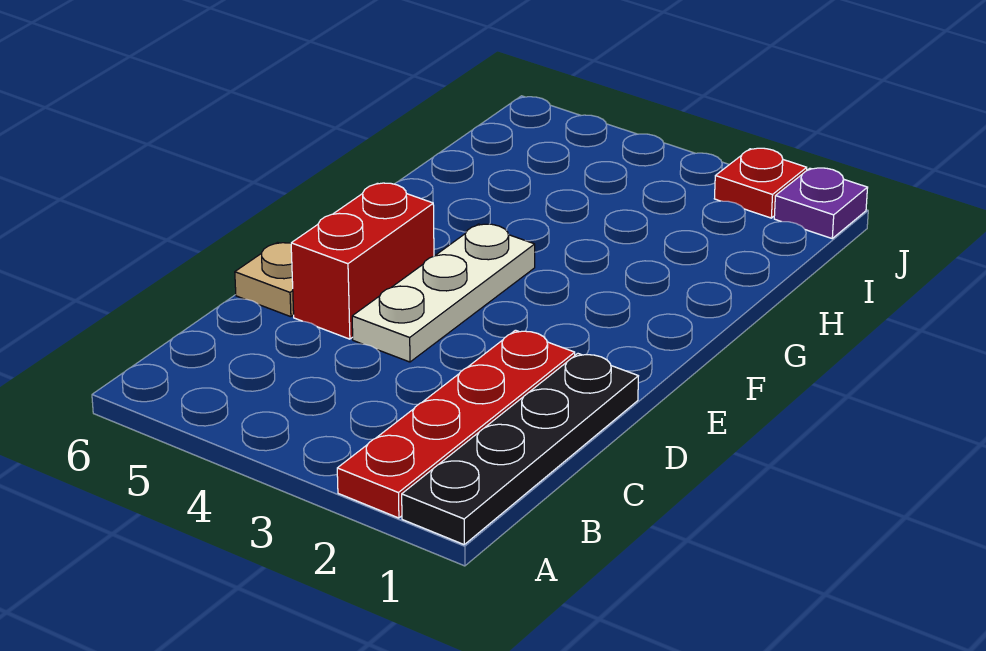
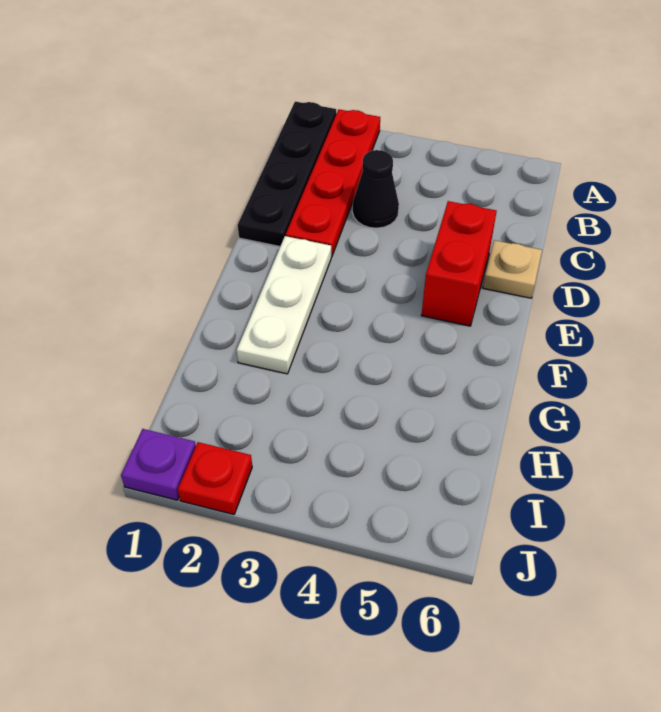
none -> black cone C3 level 1
white plate D4:F4 level 1 -> white plate E2:G2 level 1

